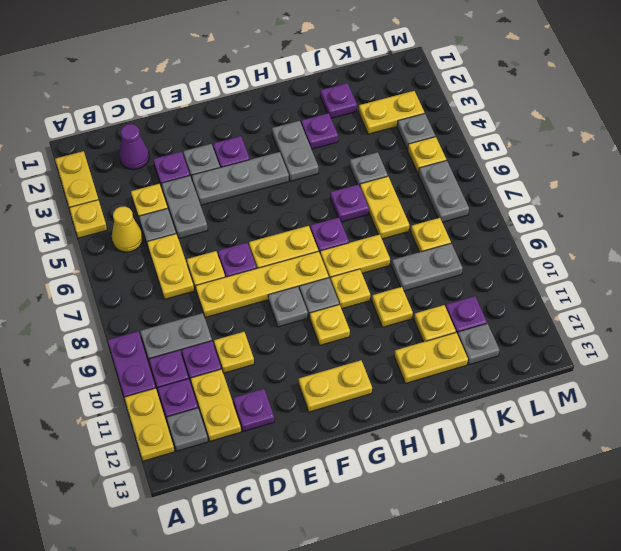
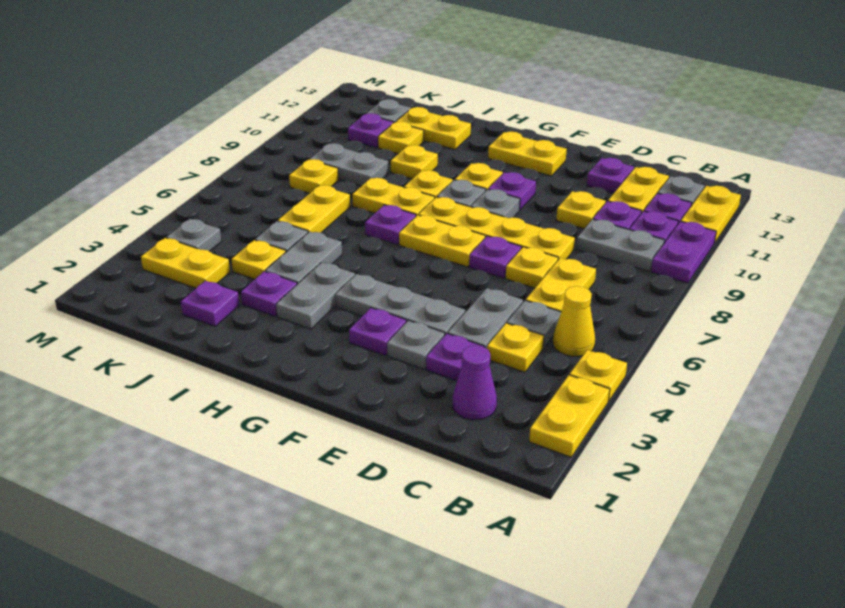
purple plate I6 level 1 -> purple plate F10 level 1
yellow plate L5 level 1 -> yellow plate J4 level 1
grey plate L6:L7 level 1 -> grey plate I4:I5 level 1

